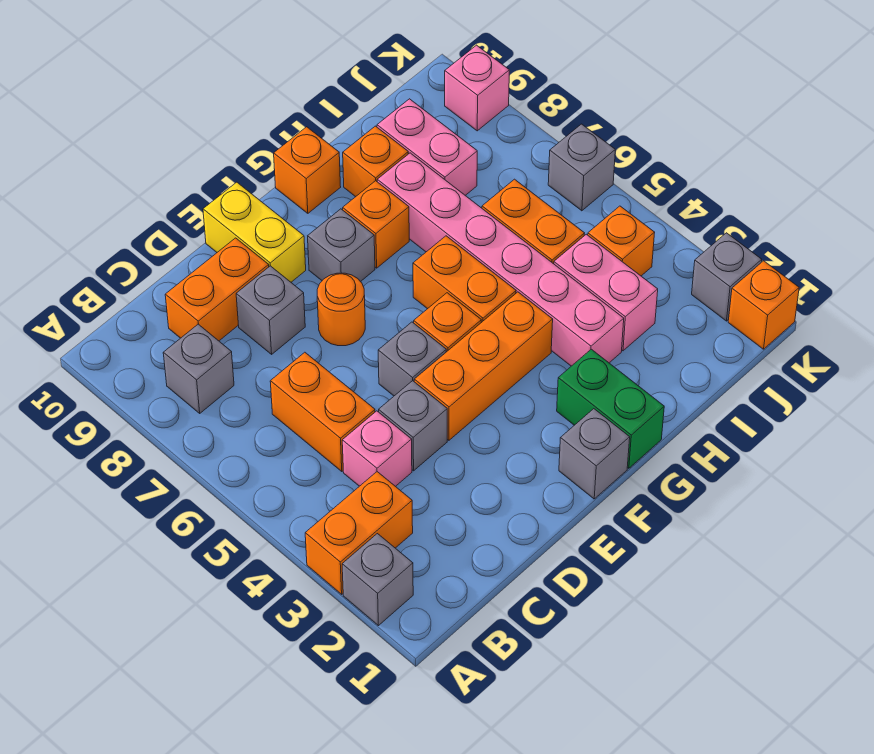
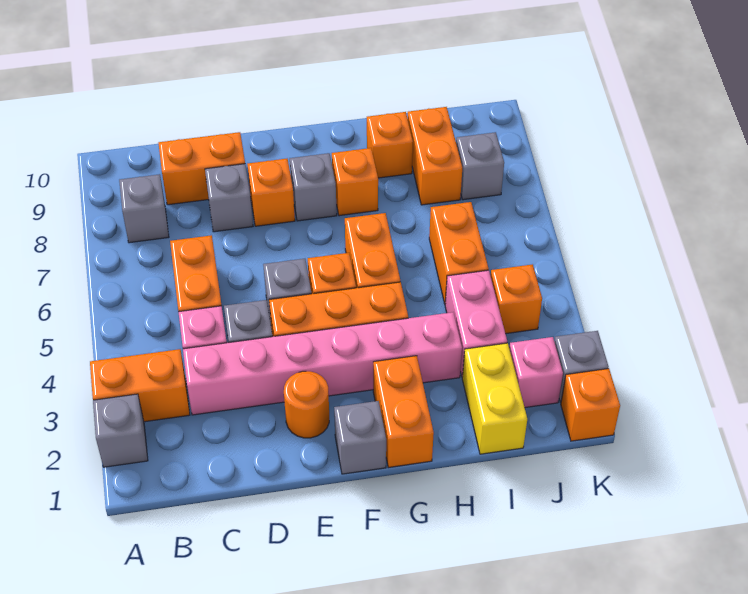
orange round brick E7 level 1 -> orange round brick E2 level 1
yellow brick E9:E10 level 1 -> yellow brick I1:I2 level 1
green brick G1:G2 level 1 -> orange brick G1:G2 level 1
orange brick G10 level 1 -> orange brick E8 level 1
pink brick H3:H8 level 1 -> pink brick C3:H3 level 1
pink brick I8:I9 level 1 -> orange brick I8:I9 level 1
grey brick K6 level 1 -> grey brick J8 level 1
pink brick K9 level 1 -> pink brick J2 level 1

